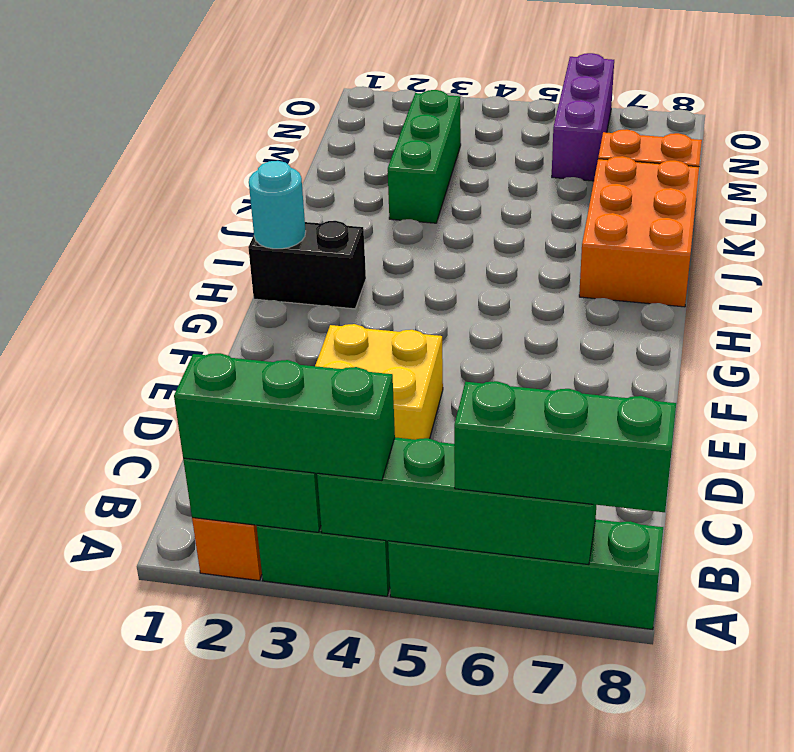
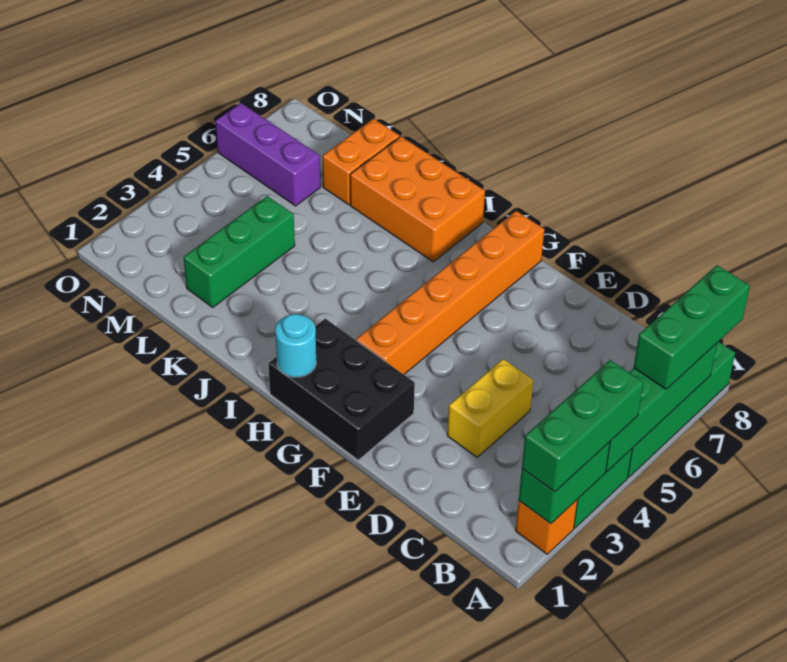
yellow brick D3:E4 level 1 -> yellow brick D3:D4 level 1
none -> orange brick G3:G8 level 1
black brick H1:H2 level 1 -> black brick F1:H2 level 1
green brick K3:M3 level 1 -> green brick L2:L4 level 1

